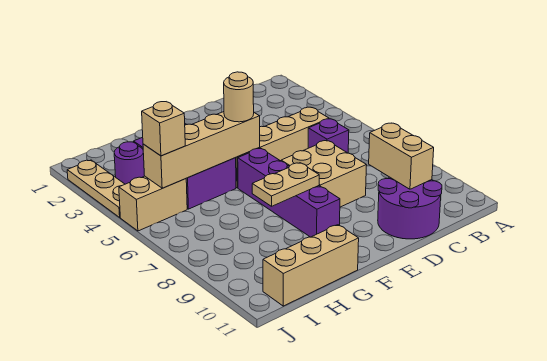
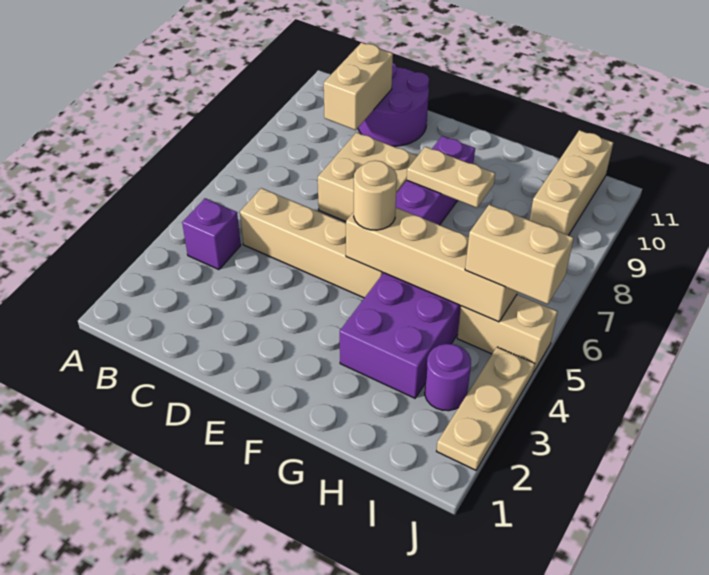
purple brick C6 level 1 -> purple brick B4 level 1
tan brick G11:I11 level 1 -> tan brick I9:I11 level 1
tan brick I5 level 3 -> tan brick I5:J5 level 3

